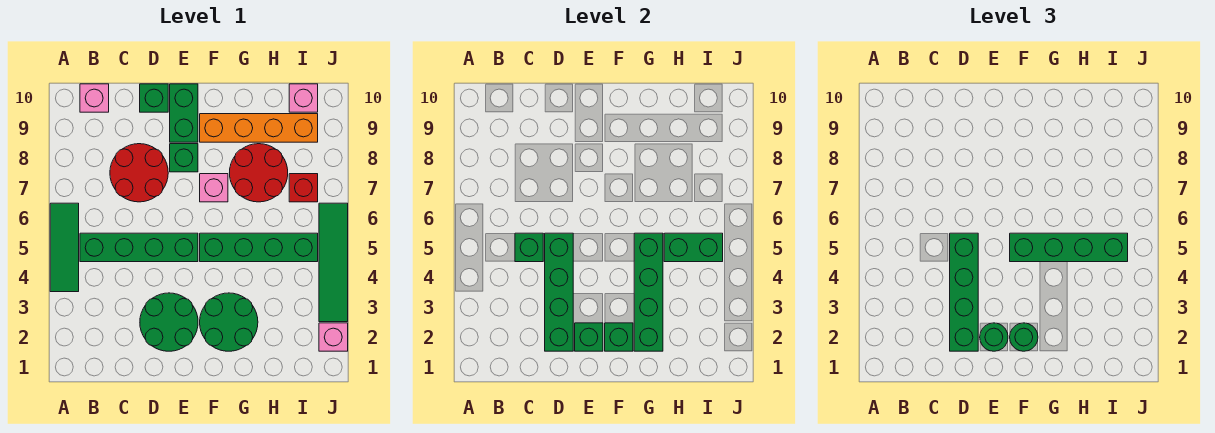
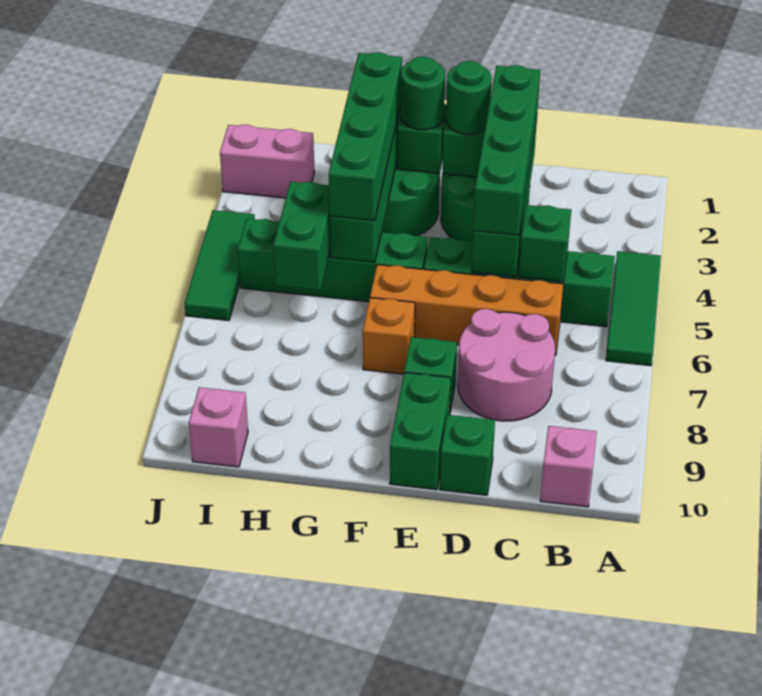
red round brick C7:D8 level 1 -> pink round brick C7:D8 level 1
green brick F5:I5 level 3 -> green brick G2:G5 level 3
pink brick F7 level 1 -> orange brick F7 level 1
orange brick F9:I9 level 1 -> orange brick C6:F6 level 1
red round brick G7:H8 level 1 -> none
green brick H5:I5 level 2 -> green brick H5:H6 level 2
red brick I7 level 1 -> none
pink brick J2 level 1 -> pink brick I2:J2 level 1
green tile J3:J6 level 1 -> green tile J4:J6 level 1

